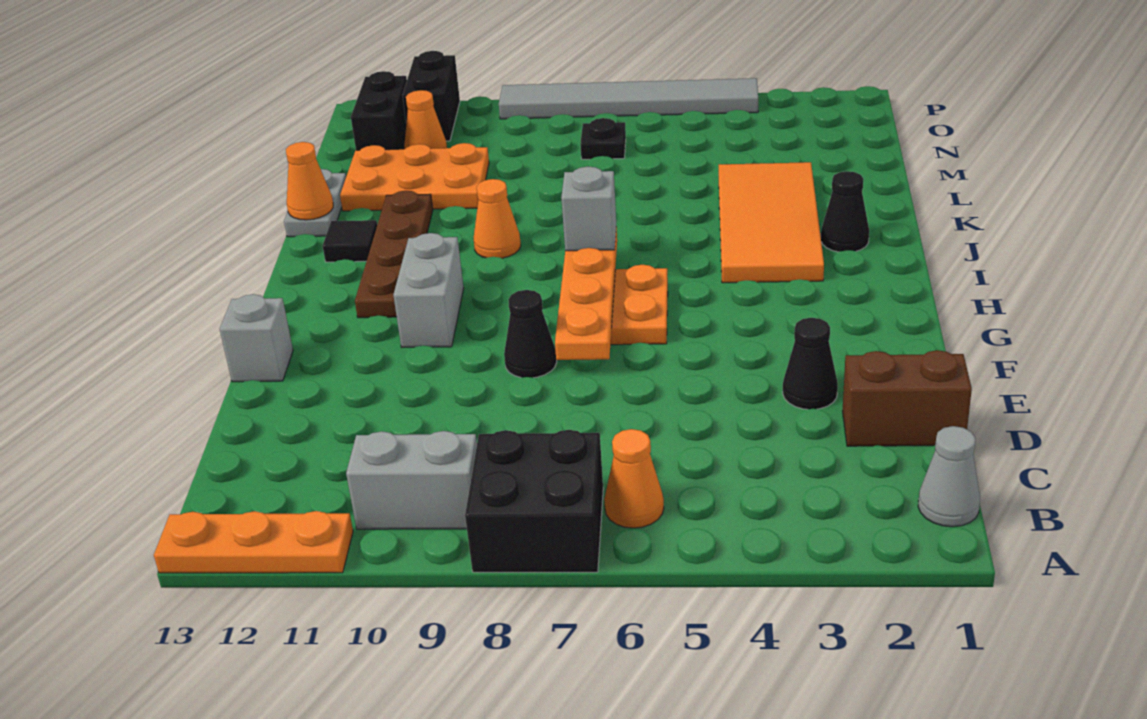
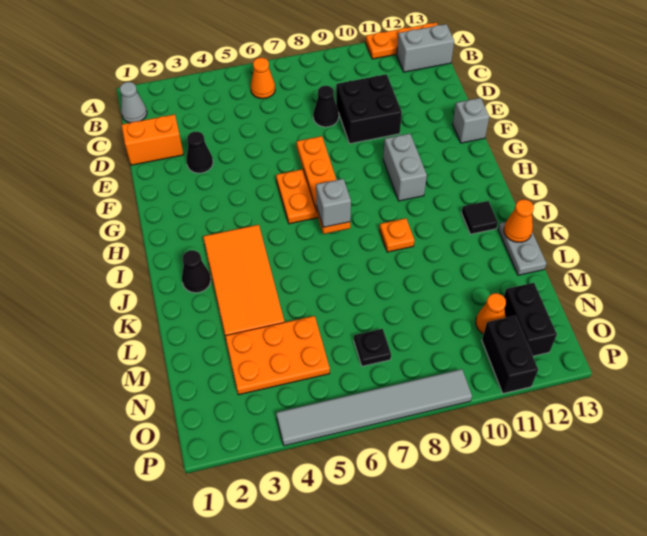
black brick A7:B8 level 1 -> black brick D9:E10 level 1
grey brick B9:B10 level 1 -> grey brick B12:B13 level 1
brown brick D1:D2 level 1 -> orange brick D1:D2 level 1
black cone F8 level 1 -> black cone D8 level 1
brown plate H11:K11 level 1 -> none
orange cone J9 level 1 -> orange plate J9 level 1
orange plate L10:M12 level 1 -> orange plate M3:N5 level 1

